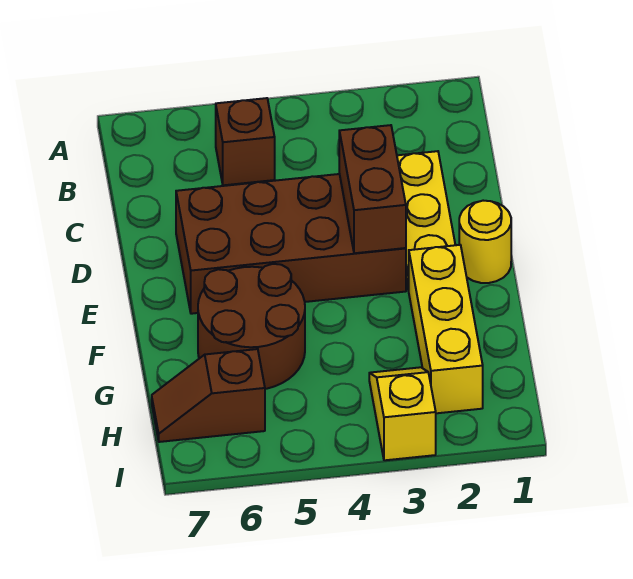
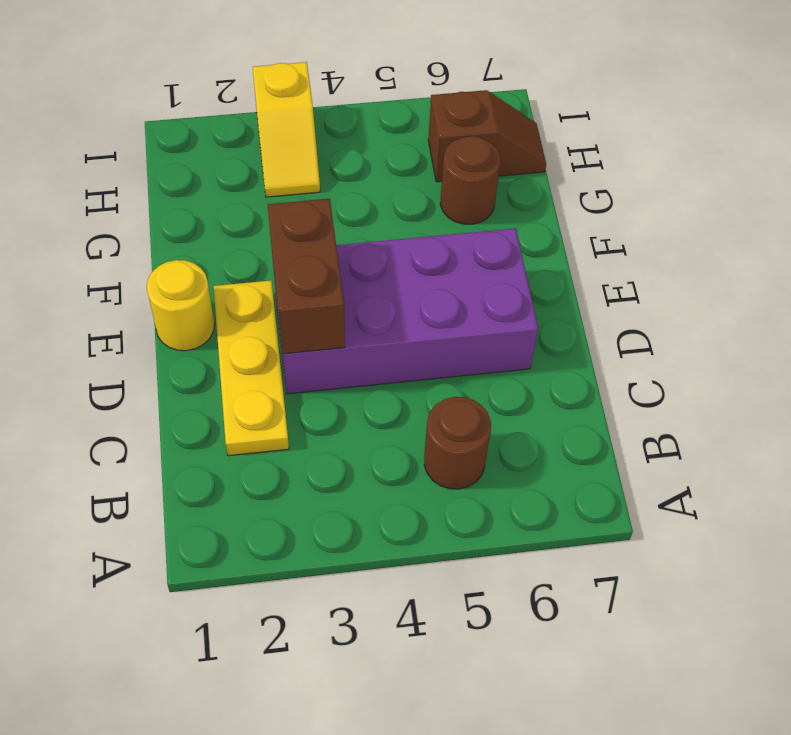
brown brick B5 level 1 -> brown round brick B5 level 1
brown brick D3:E6 level 1 -> purple brick D3:E6 level 1
yellow brick F2:H2 level 1 -> none
brown round brick F5:G6 level 1 -> brown round brick G6 level 1

